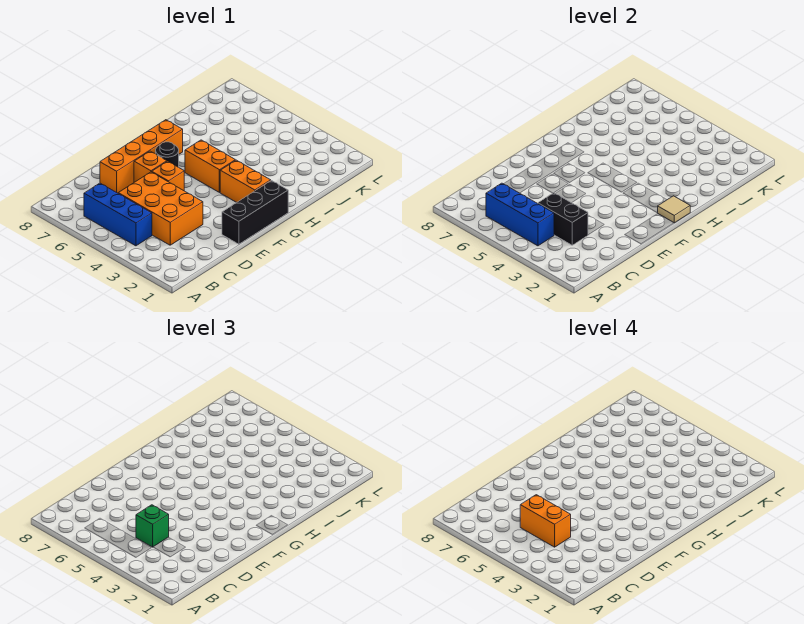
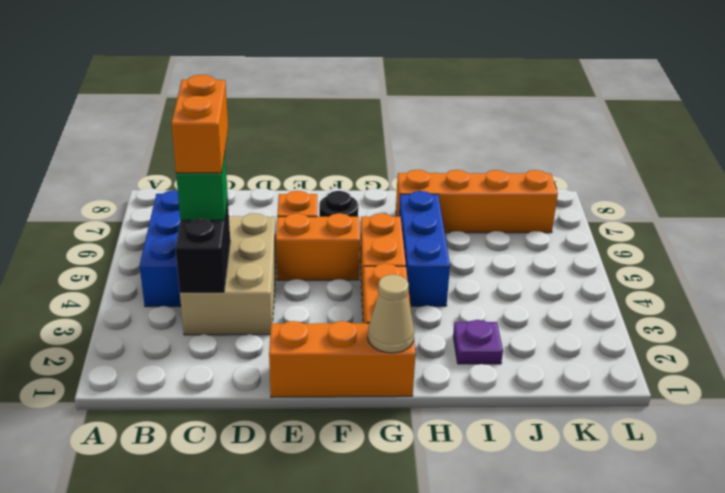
blue brick B4:B6 level 2 -> blue brick H4:H6 level 1
orange brick C3:D5 level 1 -> tan brick C3:D5 level 1
orange brick D7:G7 level 1 -> orange brick H7:K7 level 1
black brick E1:G1 level 1 -> orange brick E1:G1 level 1
orange brick E5 level 1 -> orange brick E5:F5 level 1
tan tile G1 level 2 -> tan cone G1 level 2
none -> purple plate I2 level 1

